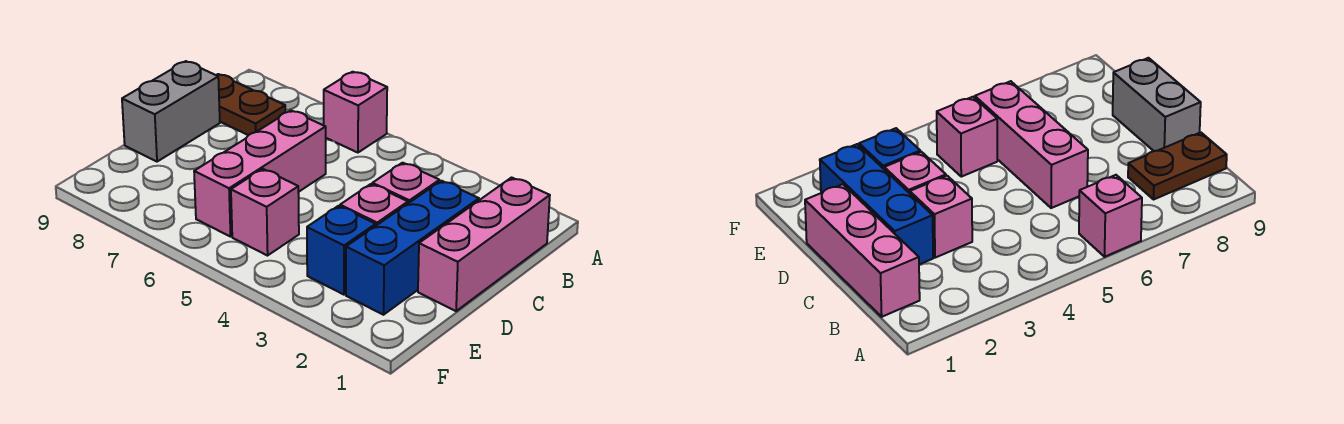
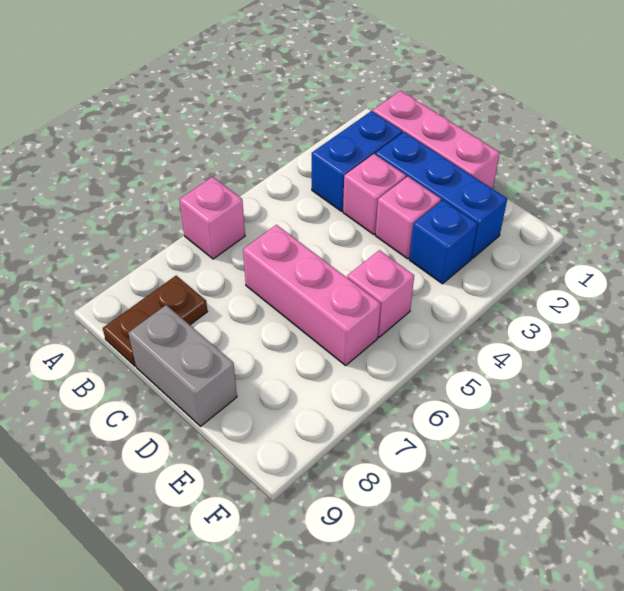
none -> blue brick B2:B3 level 1

